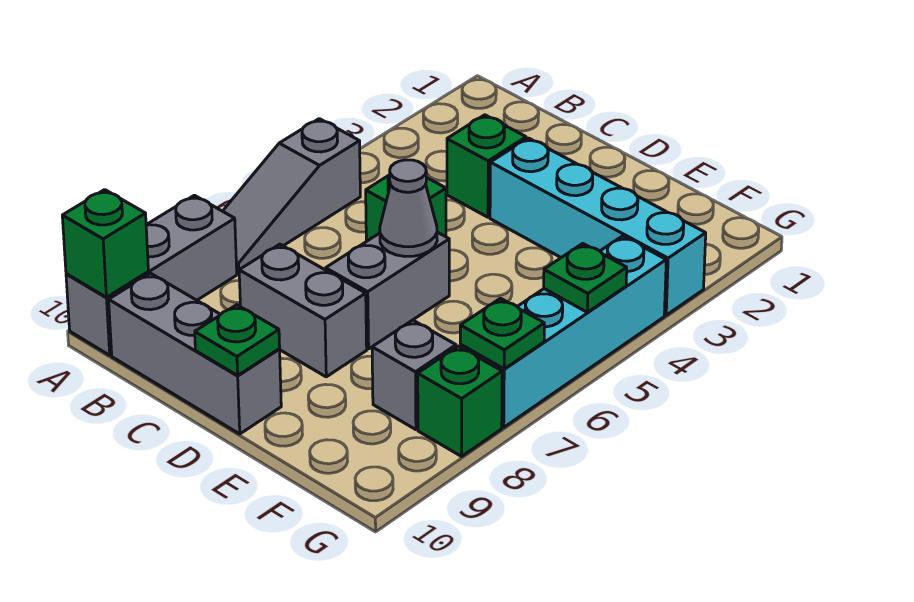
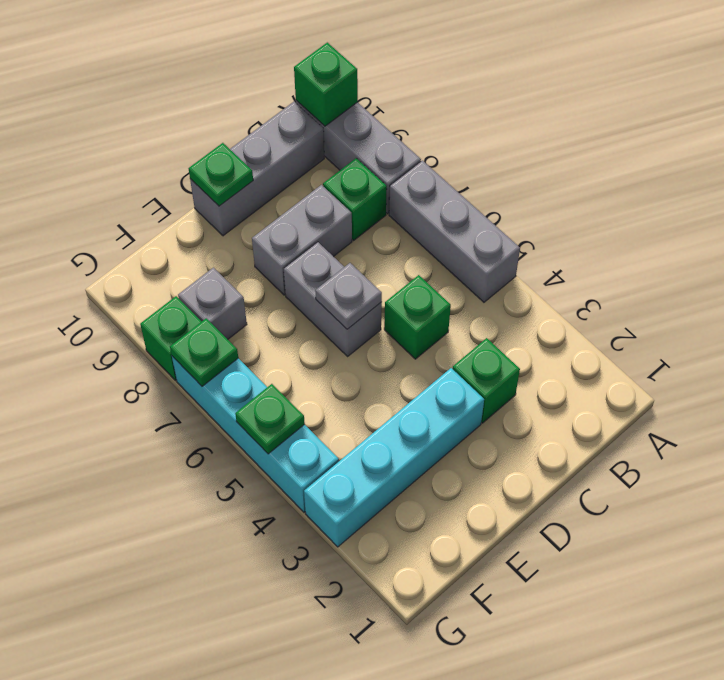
grey slope A5:A7 level 1 top 5 -> grey brick A5:A7 level 1
none -> green brick B8 level 1
grey cone D6 level 2 -> grey plate D6 level 2

